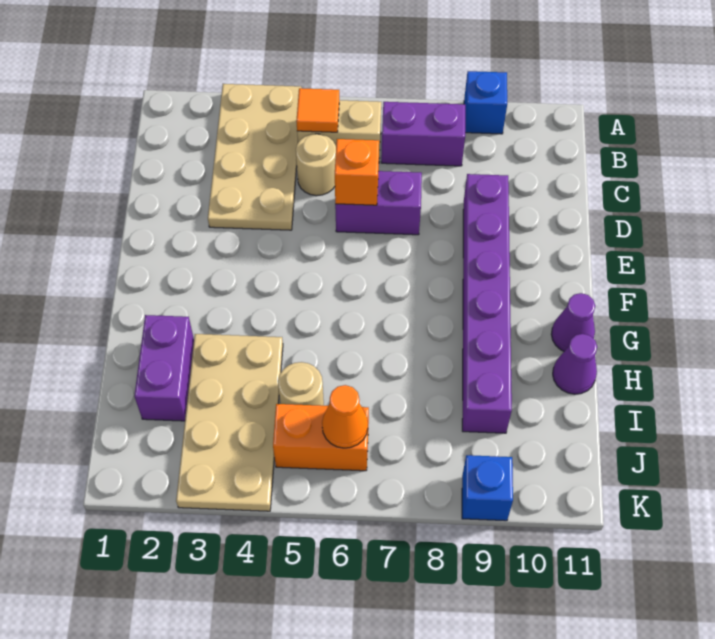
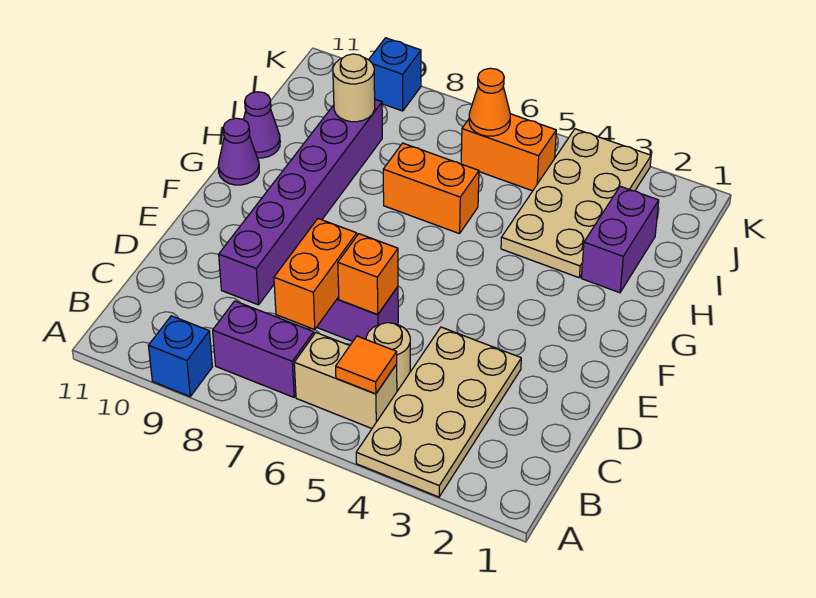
none -> orange brick C7:D7 level 2
none -> orange brick H6:H7 level 1
tan round brick I5 level 1 -> tan round brick I9 level 2

